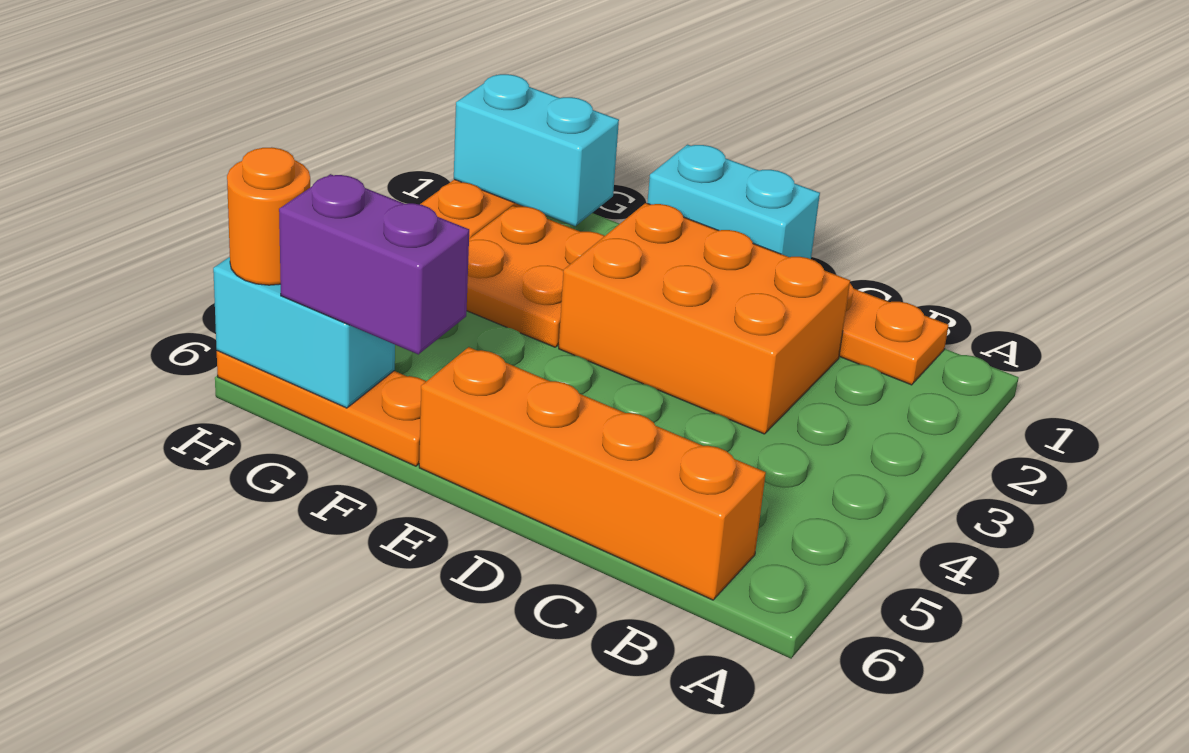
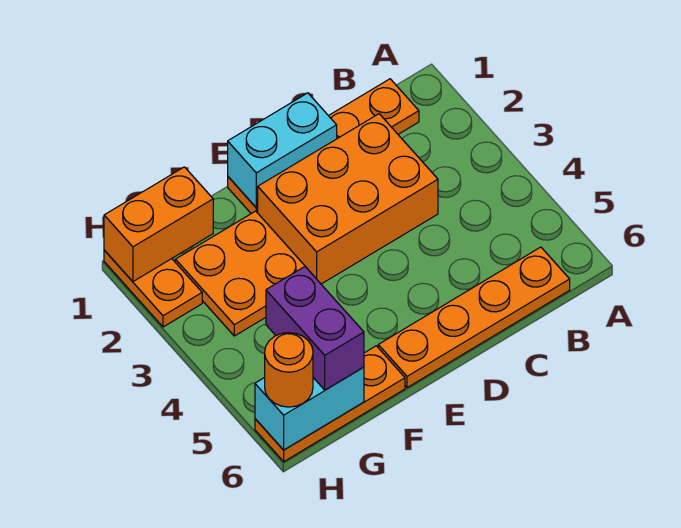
orange brick B6:E6 level 1 -> orange plate B6:E6 level 1
purple brick F6:G6 level 3 -> purple brick G5:G6 level 3
cyan brick G1:H1 level 2 -> orange brick G1:H1 level 2

